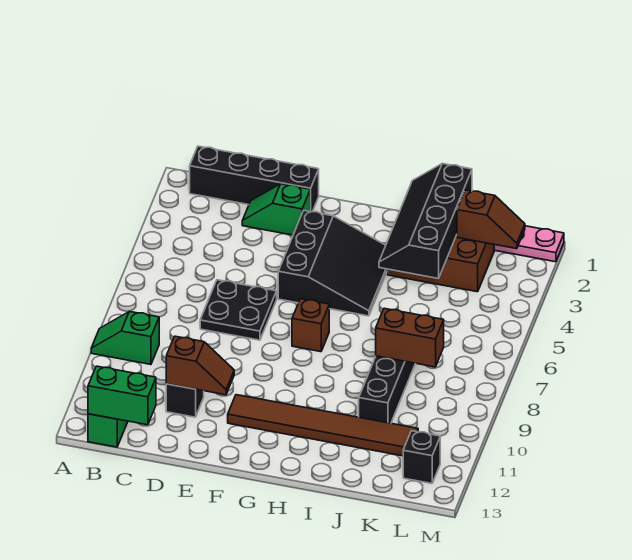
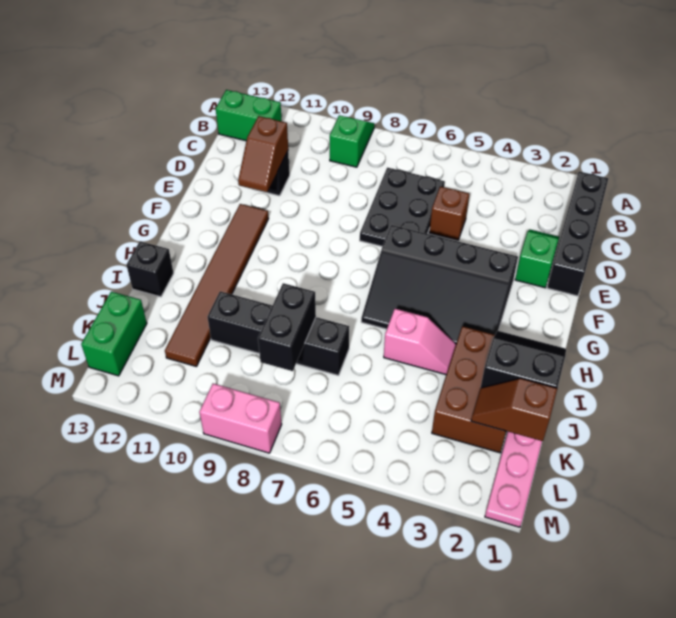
green brick B13:C13 level 2 -> green brick K13:L13 level 1
black plate D6:E7 level 1 -> black plate C6:E7 level 1
black slope F3:H5 level 1 top F -> black slope F3:H6 level 1 top F
brown brick G7 level 1 -> brown brick D5 level 1
black slope I1:J4 level 2 top J -> black slope I1:J2 level 2 top J
none -> pink slope I4:I5 level 1 top 5
brown brick J8:K8 level 2 -> black brick J8:K8 level 2
brown slope K2:L2 level 2 top K -> brown slope K1:K2 level 2 top 1
black brick L12 level 1 -> black brick I13 level 1
none -> pink brick M8:M9 level 1

